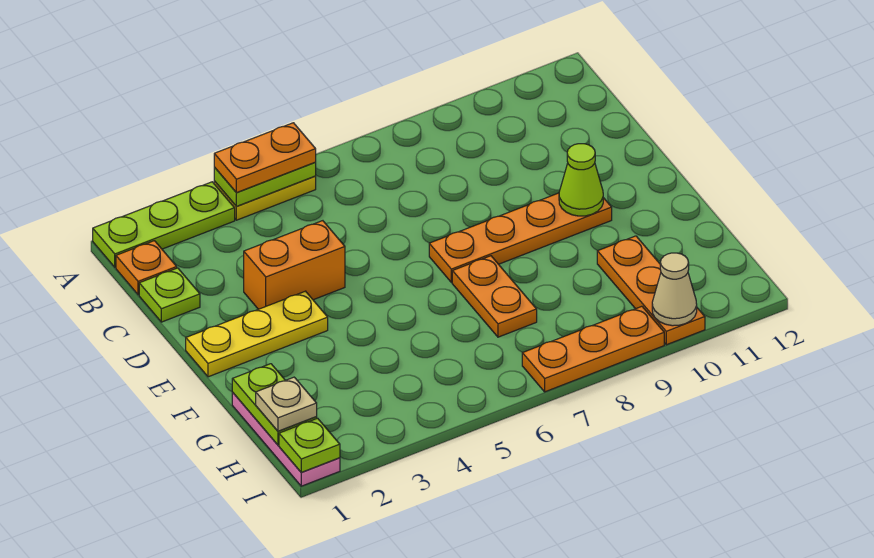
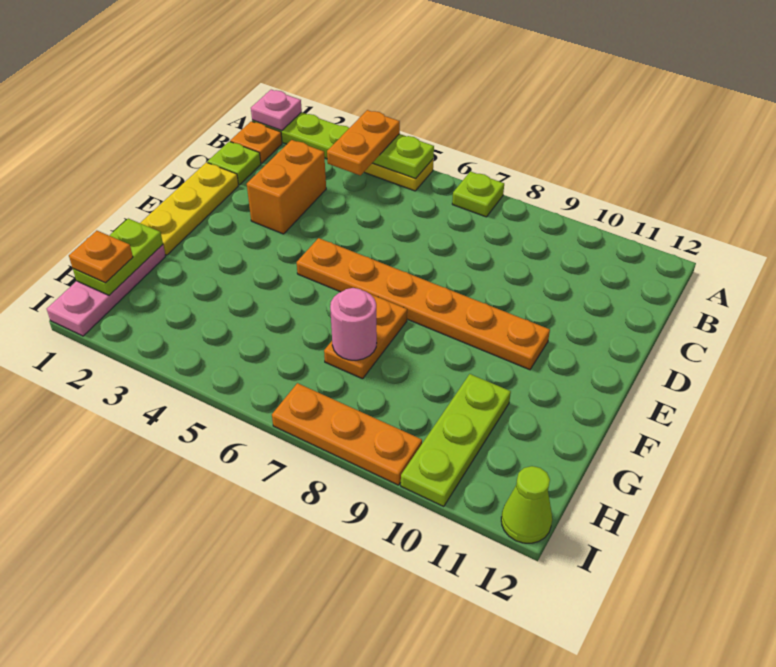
none -> pink plate A1 level 2
orange plate A4:A5 level 3 -> orange plate A4:B4 level 3
orange brick D3:D4 level 1 -> orange brick C3:D3 level 1
yellow plate E1:E3 level 1 -> yellow plate D1:F1 level 1
orange plate E7:E10 level 1 -> orange plate E5:E10 level 1
lime cone E10 level 2 -> lime cone I12 level 1
none -> pink round brick G7 level 2
orange plate G10:I10 level 1 -> lime plate G10:I10 level 1
tan plate H1 level 3 -> orange plate H1 level 3
lime plate I1 level 2 -> lime plate A7 level 1
tan cone I10 level 2 -> none

